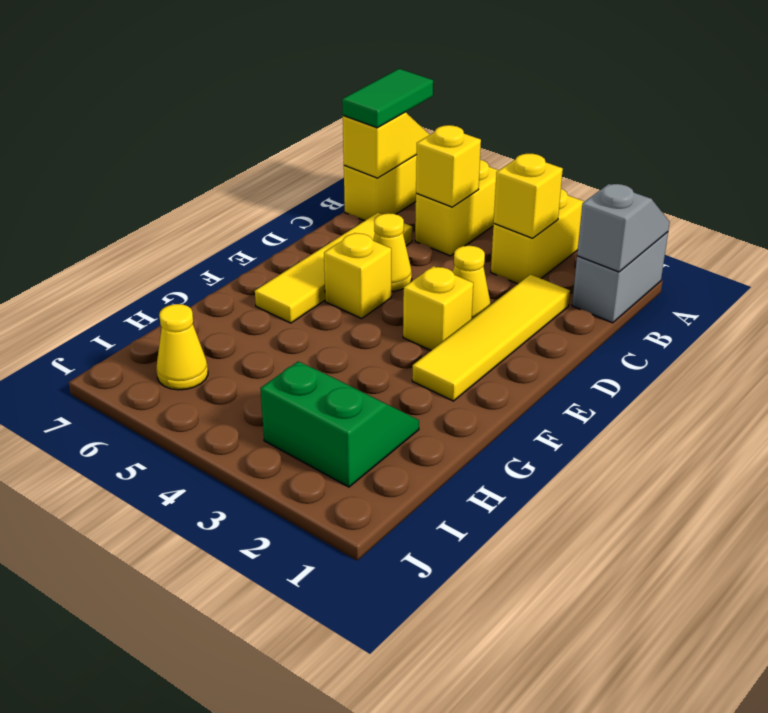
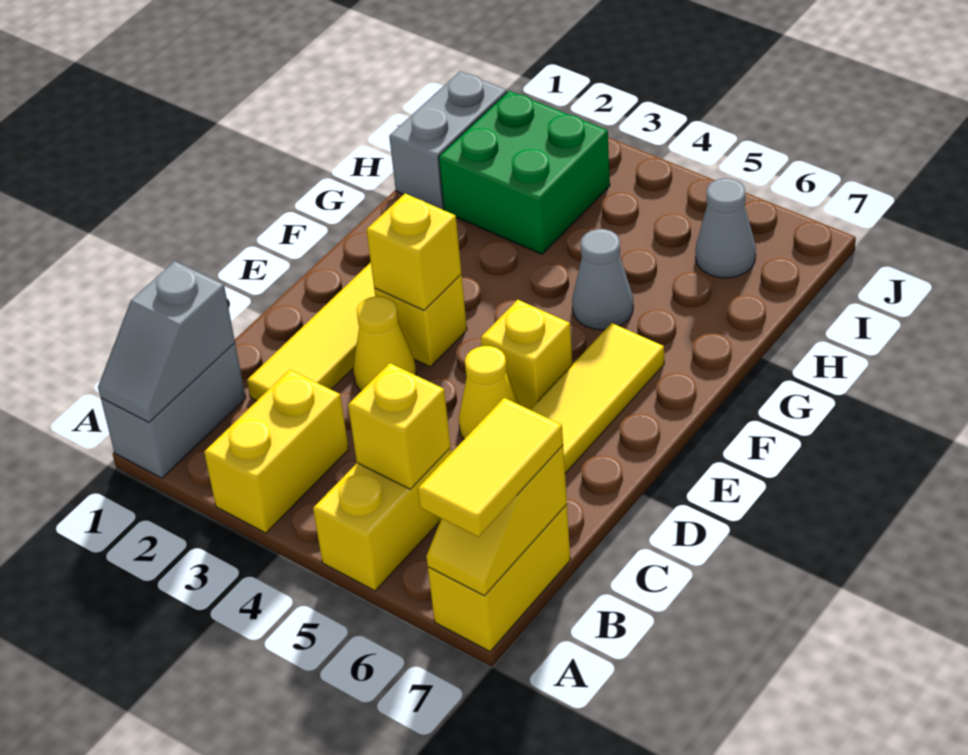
green tile A7:B7 level 3 -> yellow tile A7:B7 level 3
yellow brick B3 level 2 -> yellow brick E3 level 2
none -> grey cone G5 level 1
none -> grey brick H1:I1 level 1
green slope H2:I3 level 1 top I -> green brick H2:I3 level 1
yellow cone I6 level 1 -> grey cone I6 level 1

